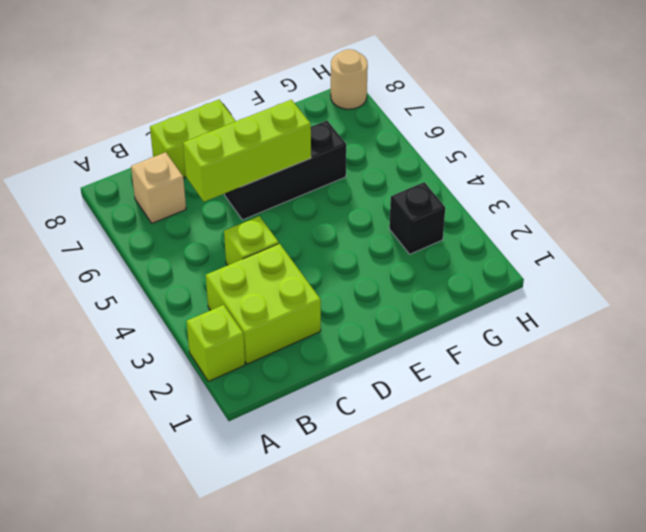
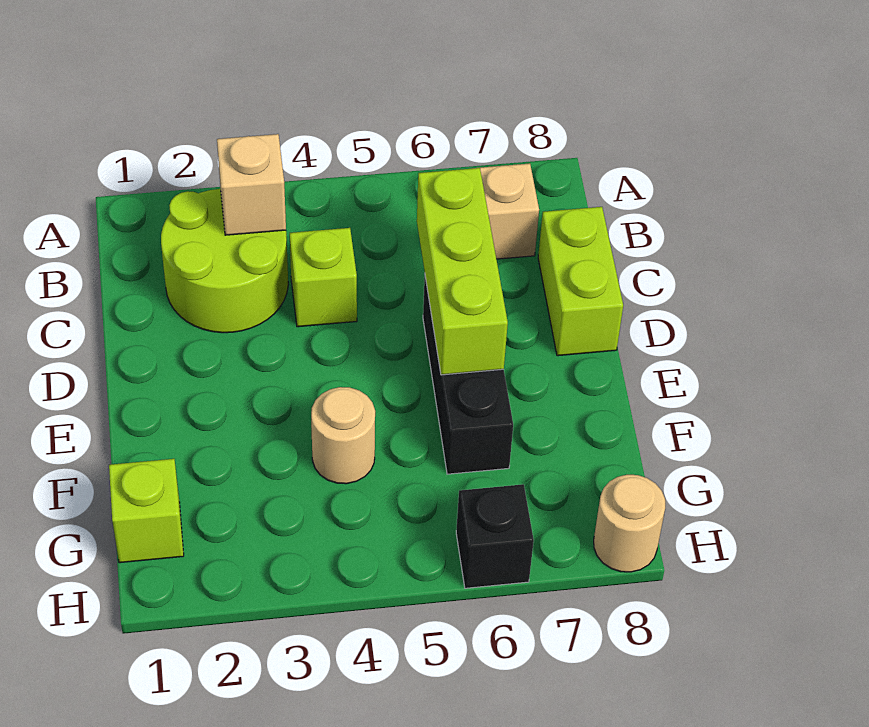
lime brick A2 level 1 -> lime brick G1 level 1
lime brick B2:C3 level 1 -> lime round brick B2:C3 level 1
none -> tan brick B3 level 2
none -> tan round brick F4 level 1
black brick G3 level 1 -> black brick H6 level 1

